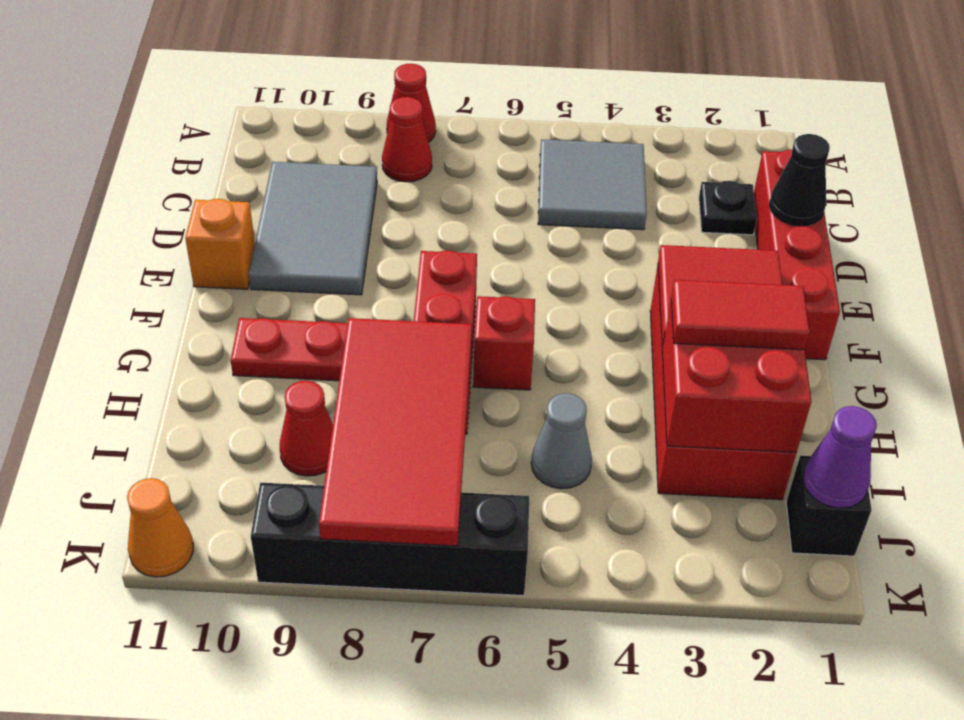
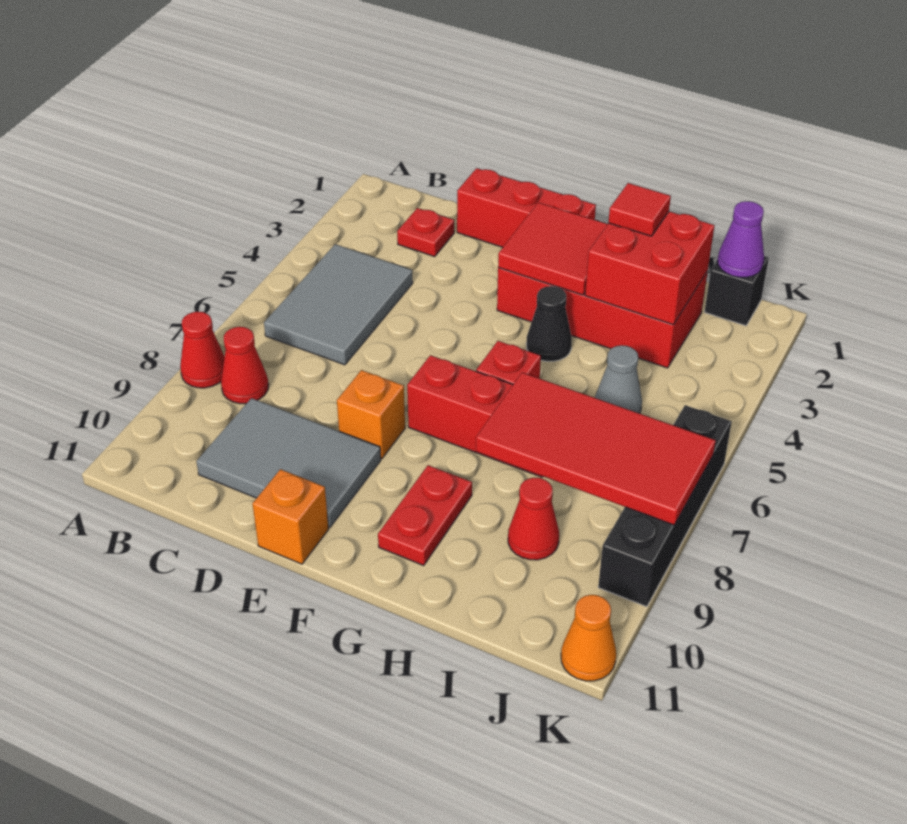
grey tile B4:C5 level 1 -> grey tile B4:C6 level 1
red brick C1:F1 level 1 -> red brick D1:F1 level 1
black plate C2 level 1 -> red plate C2 level 1
black cone D1 level 2 -> black cone G4 level 1
none -> orange brick E8 level 1
red tile H2:H3 level 3 -> red tile H2 level 3

